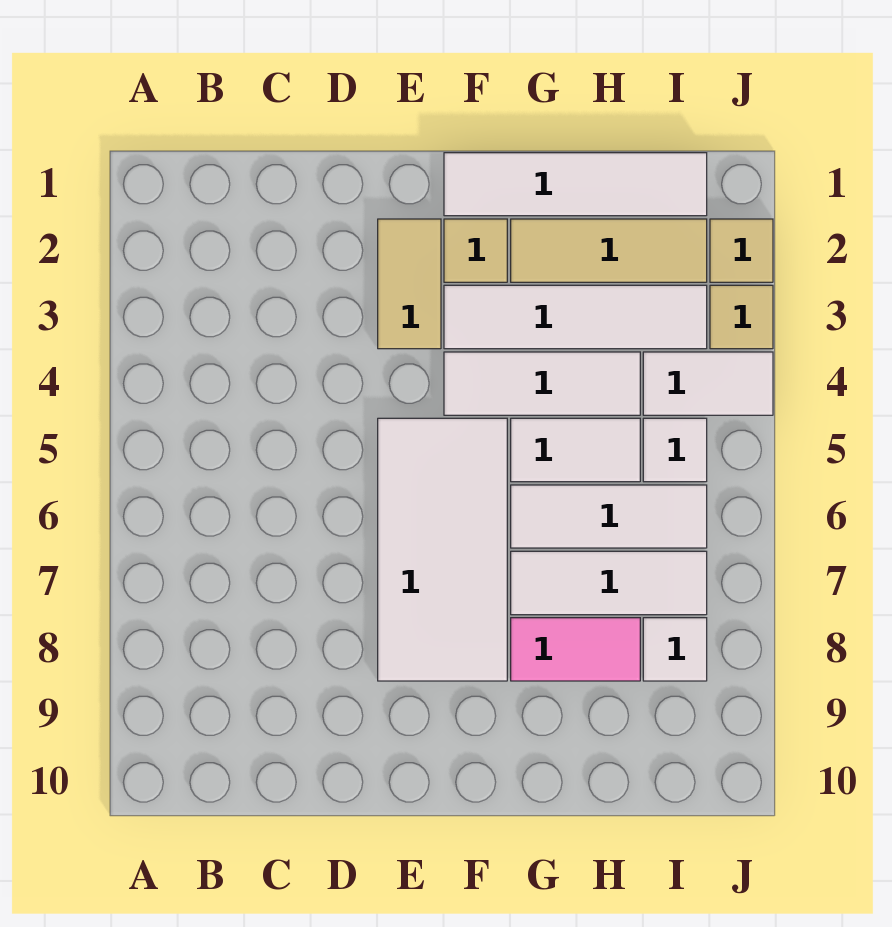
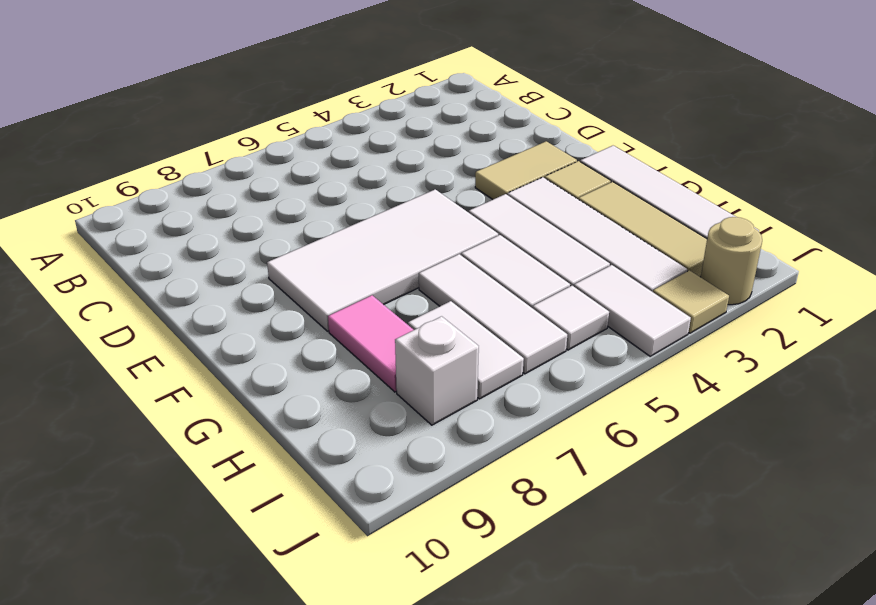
white tile G7:I7 level 1 -> white tile H7:I7 level 1
white tile I8 level 1 -> white brick I8 level 1
tan tile J2 level 1 -> tan round brick J2 level 1

